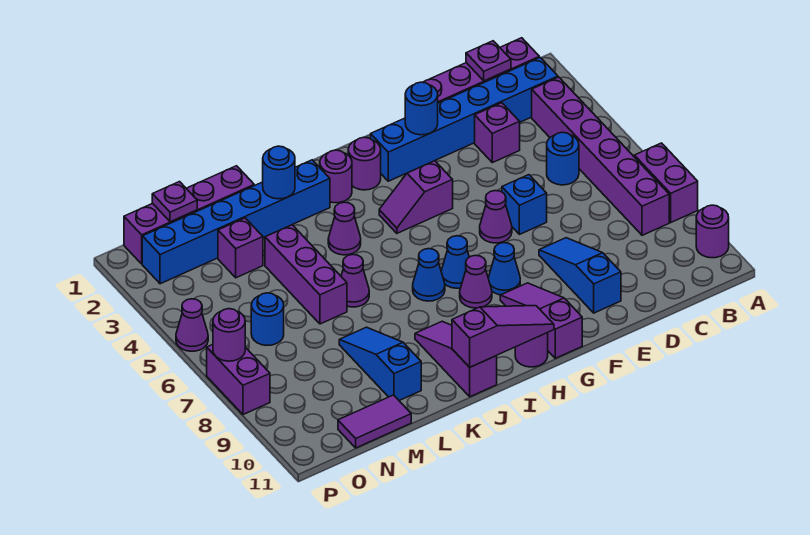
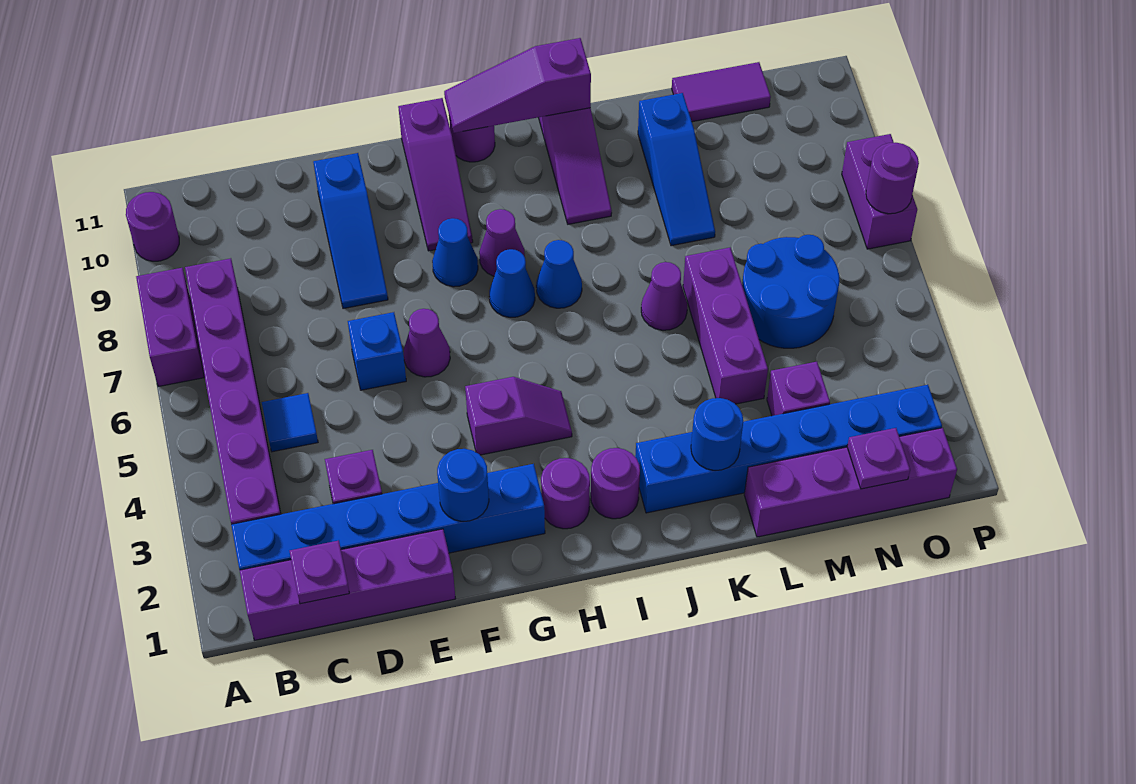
blue round brick C5 level 1 -> blue tile C5 level 1
purple cone J4 level 1 -> none
blue round brick N6 level 1 -> blue round brick M5:N6 level 1
purple cone P5 level 1 -> none

